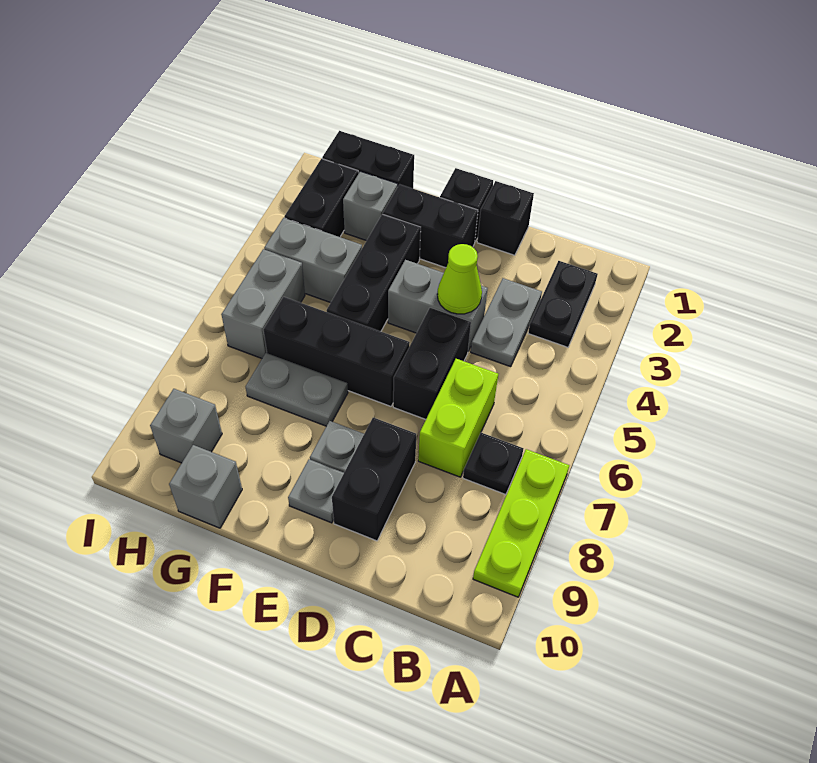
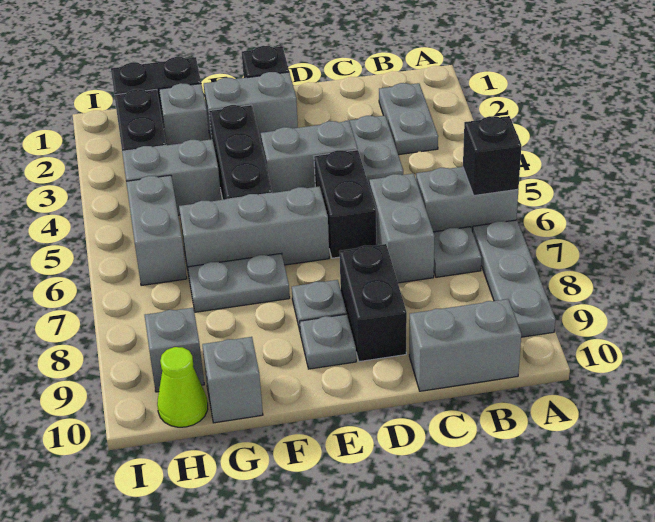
none -> grey brick A6:B6 level 1
lime plate A7:A9 level 1 -> grey plate A7:A9 level 1
black plate B2:B3 level 1 -> grey plate B2:B3 level 1
black plate B7 level 1 -> grey plate B7 level 1
none -> grey brick B10:C10 level 1
lime brick C6:C7 level 1 -> grey brick C6:C7 level 1
black brick D1 level 1 -> black brick A6 level 2
lime cone D4 level 2 -> lime cone H10 level 1
black brick E2:F2 level 1 -> grey brick E2:F2 level 1
black brick E6:G6 level 1 -> grey brick E6:G6 level 1

